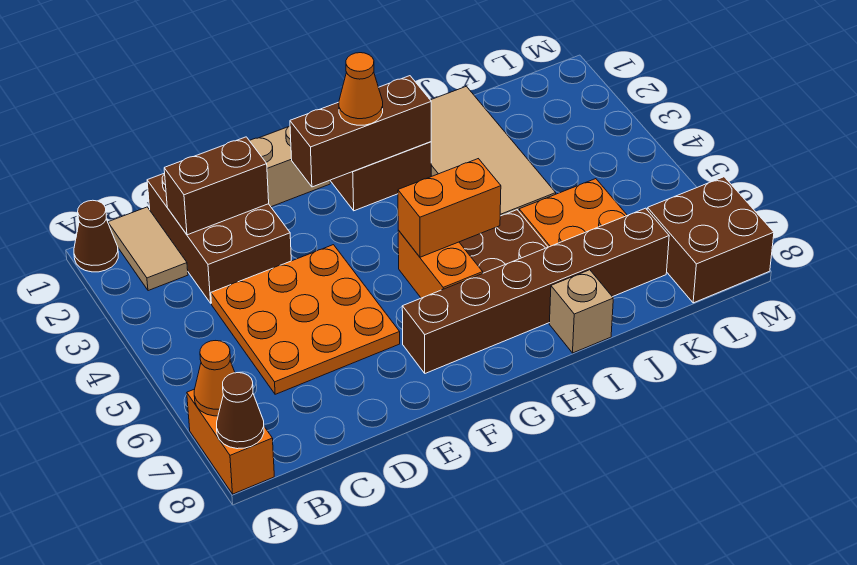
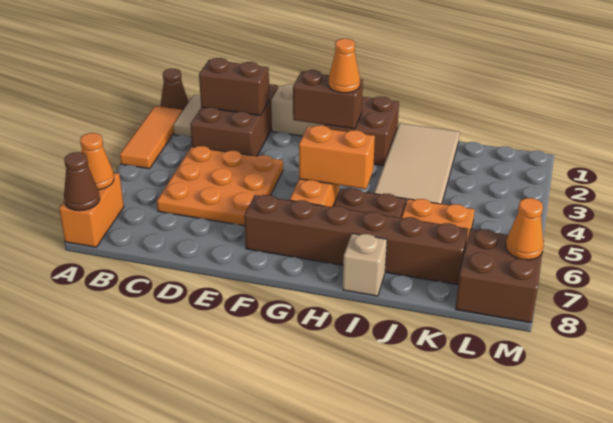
none -> orange tile A2:A4 level 1
brown brick F2:H2 level 2 -> brown brick F2:G2 level 2
none -> orange cone M7 level 2

